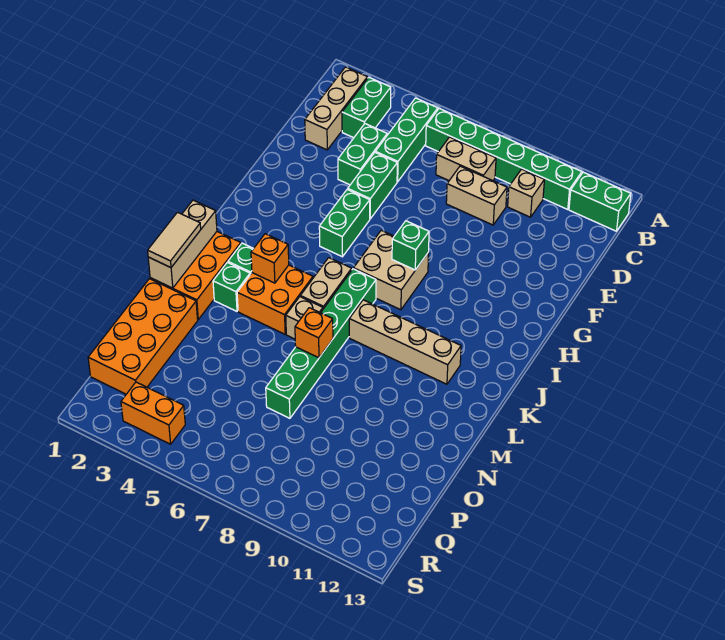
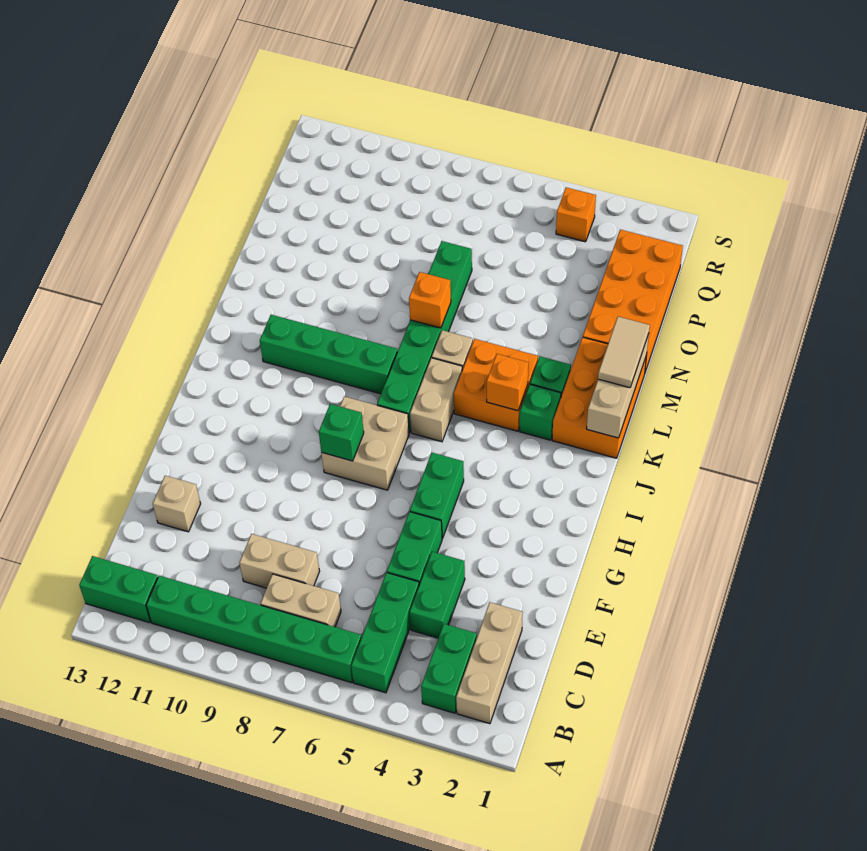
tan brick C10 level 1 -> tan brick E12 level 1
tan brick K8:K11 level 1 -> green brick K8:K11 level 1
orange brick R3:R4 level 1 -> orange brick R4 level 1

